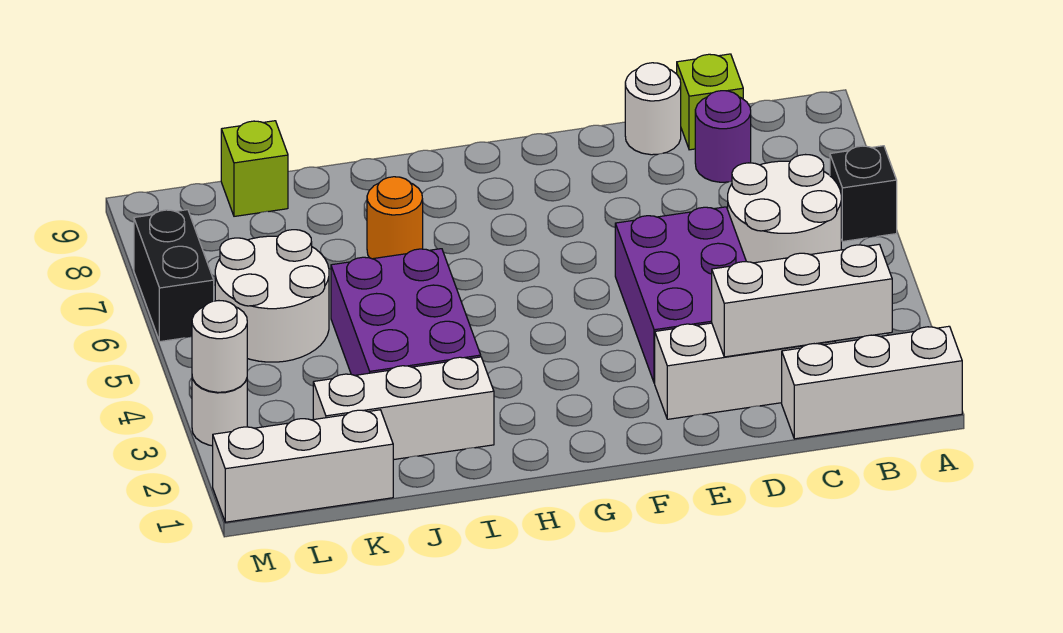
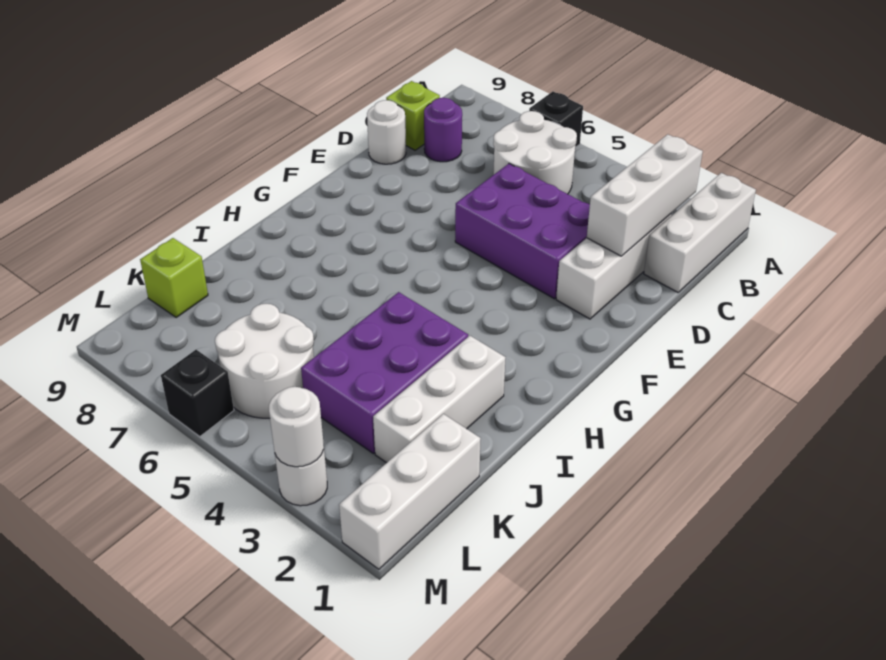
purple brick I3:J5 level 1 -> purple brick I3:K4 level 1
orange round brick I7 level 1 -> none
black brick M6:M7 level 1 -> black brick M6 level 1

